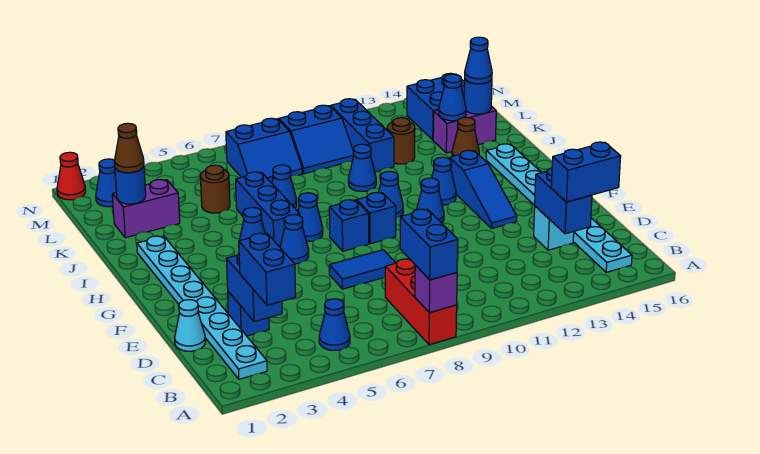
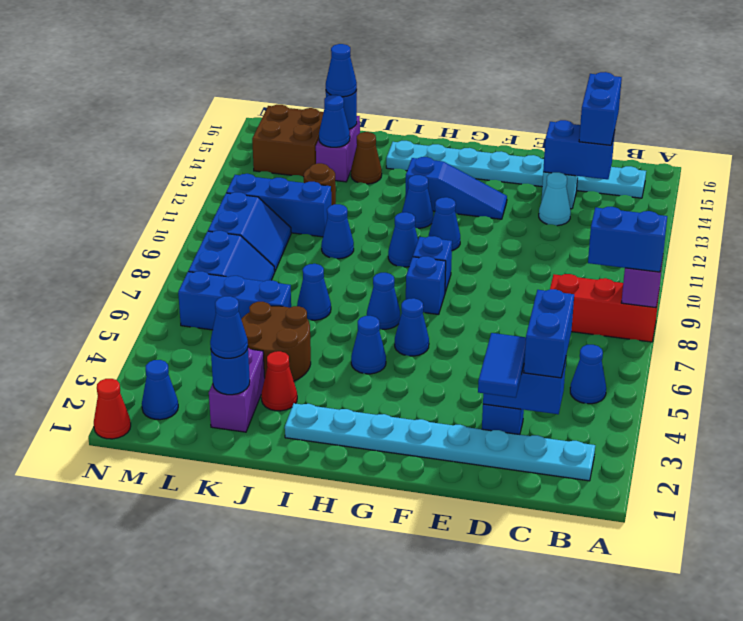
blue brick B3:C3 level 3 -> blue brick C3:C4 level 3
cyan cone D1 level 1 -> cyan cone D13 level 1
blue tile E7:E8 level 1 -> blue tile D2:D3 level 3
blue brick H6:J6 level 1 -> blue brick K6:M6 level 1
none -> red cone J3 level 1
brown cone K2 level 3 -> blue cone K2 level 3
brown round brick K5 level 1 -> brown round brick J4:K5 level 1
blue brick L14:M15 level 1 -> brown brick L14:M15 level 1

